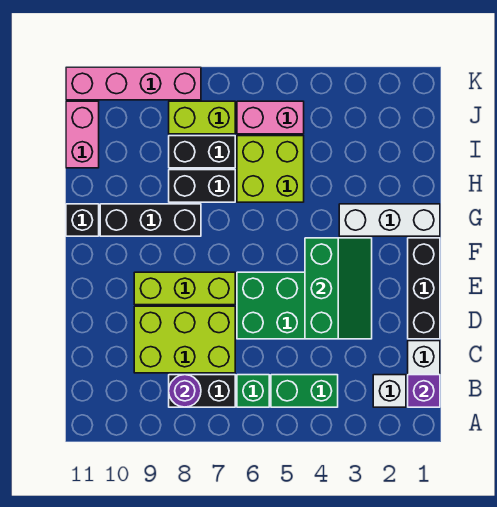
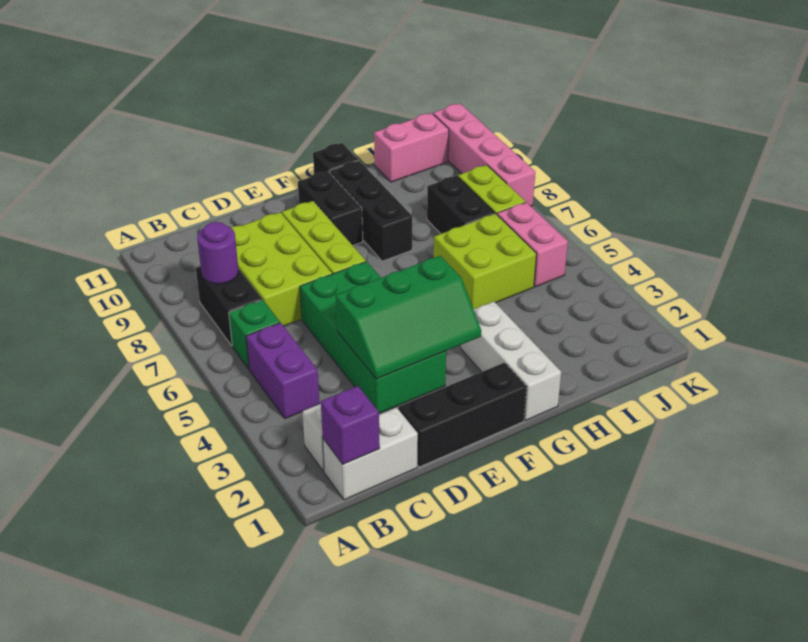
green brick B4:B5 level 1 -> purple brick B4:B5 level 1
black brick H7:H8 level 1 -> black brick F9:F10 level 1

